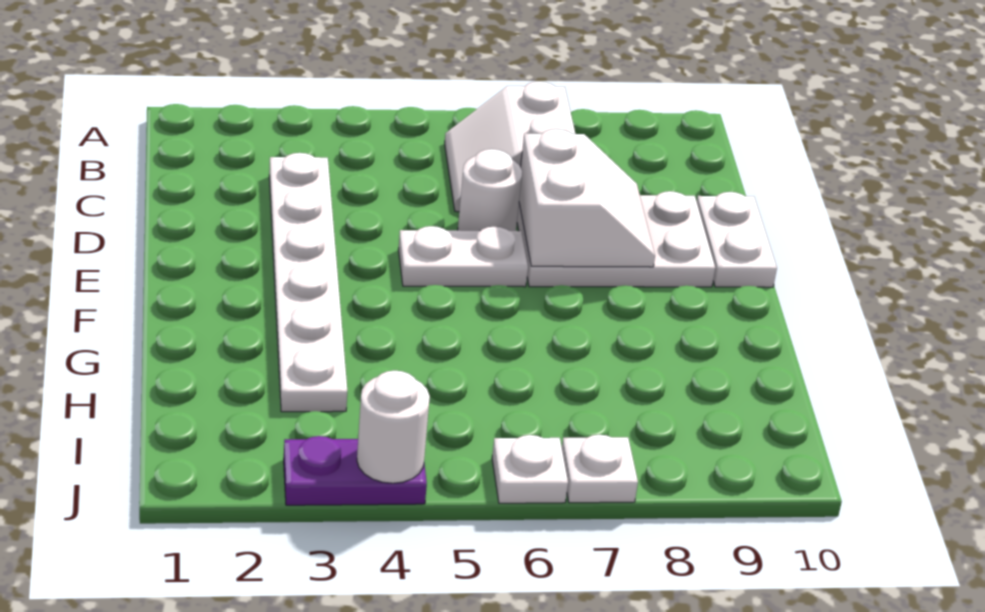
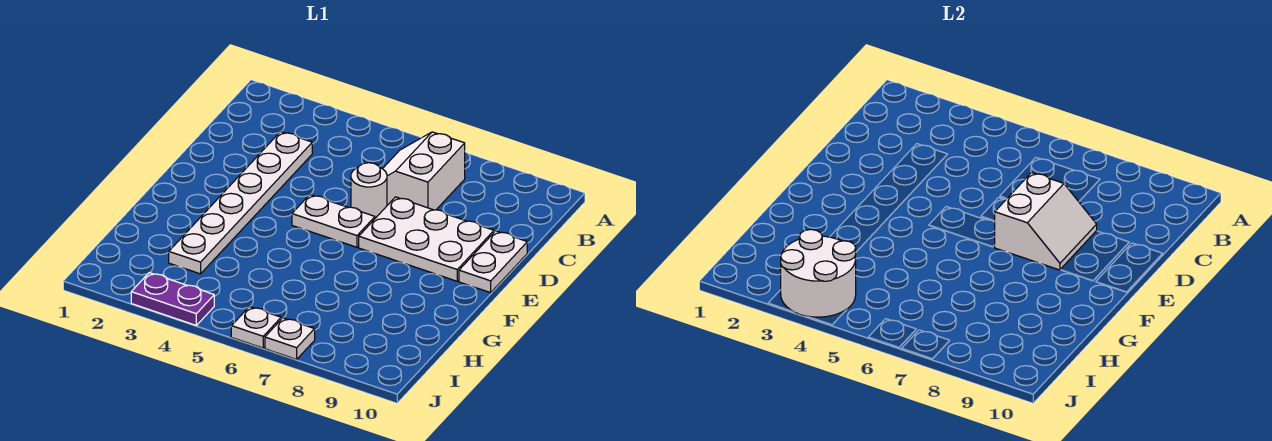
white round brick J4 level 2 -> white round brick I3:J4 level 2

